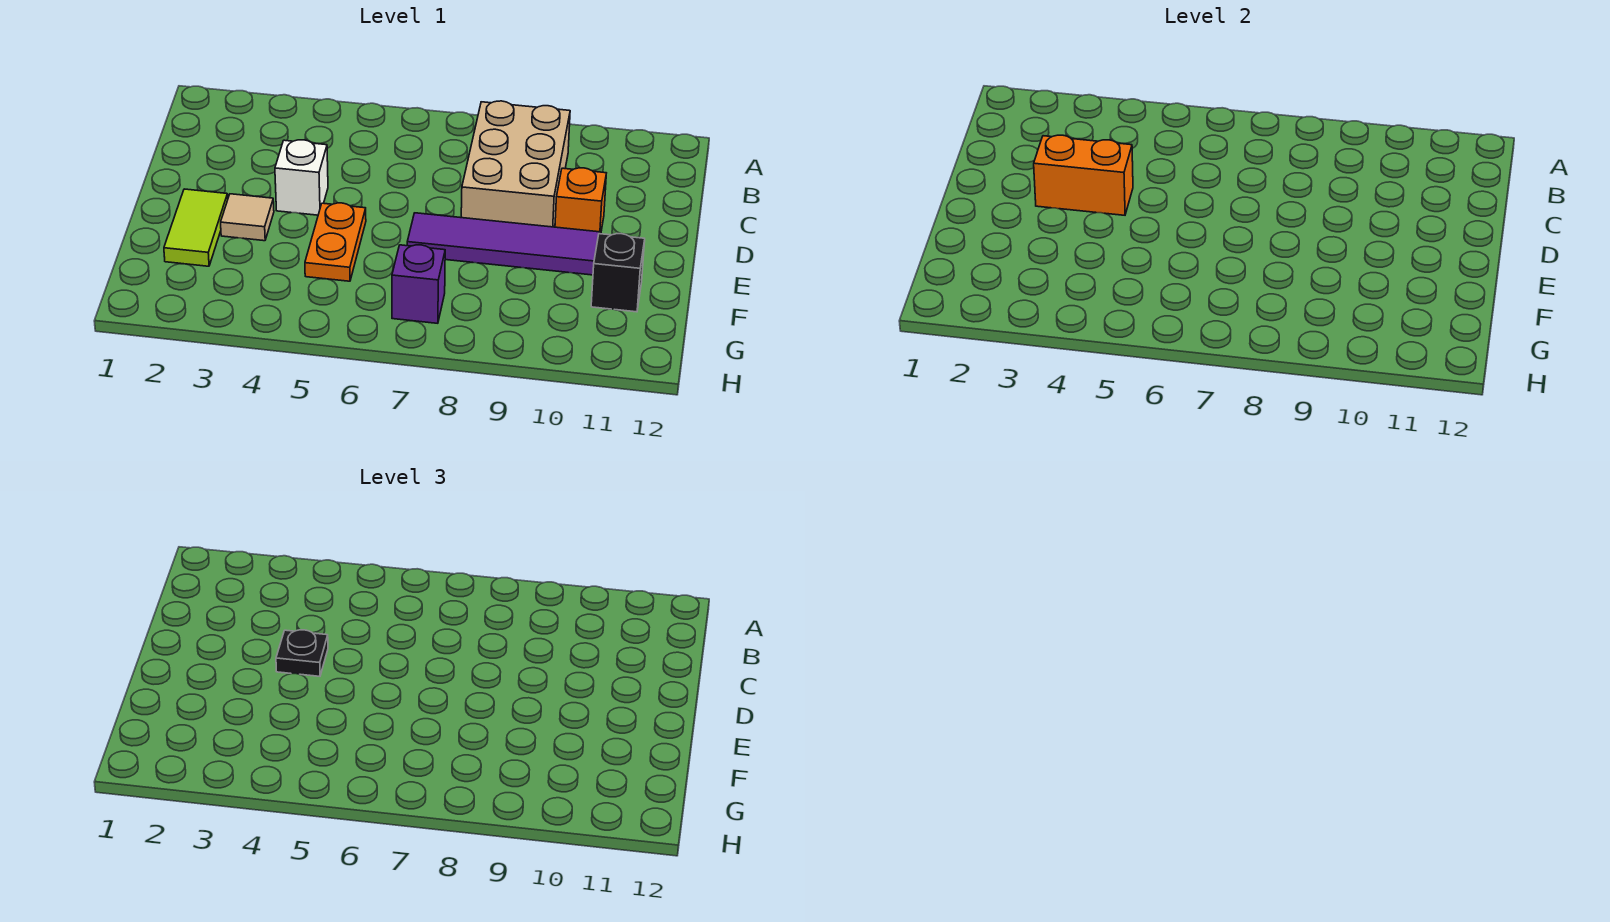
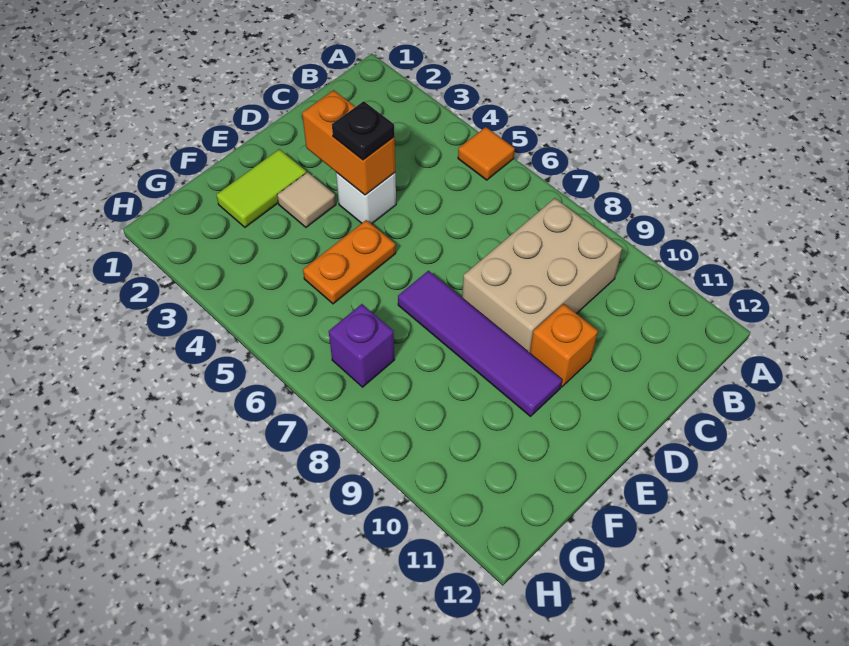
none -> orange tile A5 level 1
black brick F11 level 1 -> none

